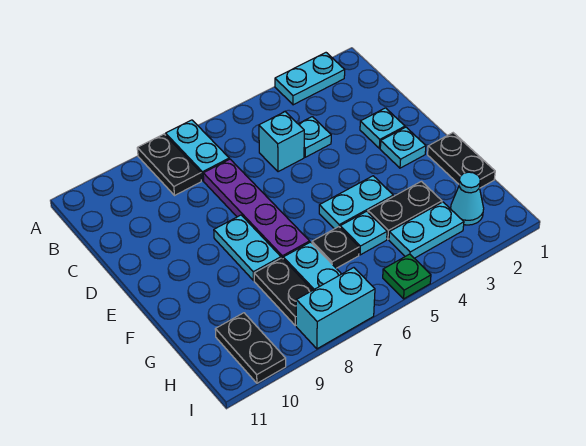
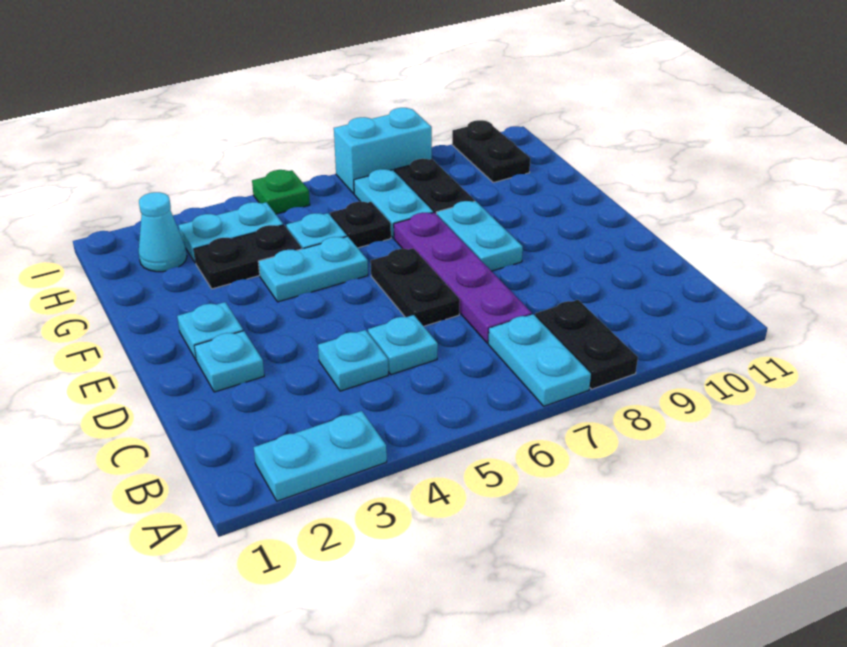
cyan brick C5 level 1 -> cyan plate C5 level 1
black plate F1:G1 level 1 -> black plate D6:E6 level 1

